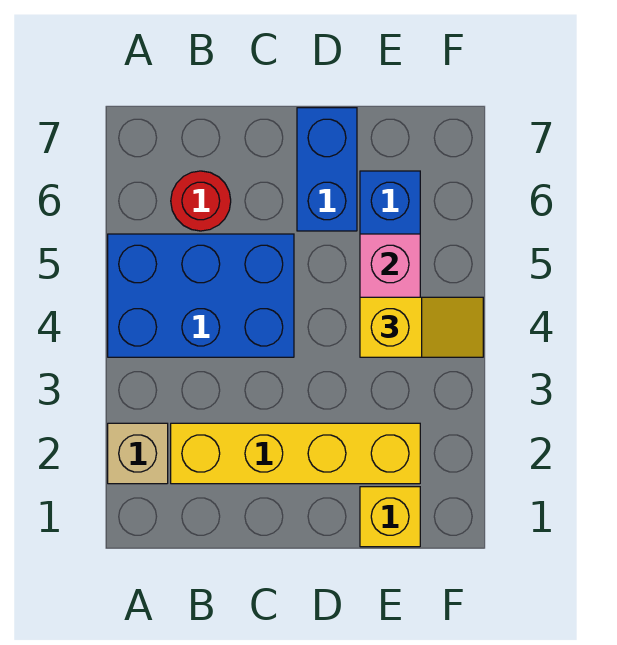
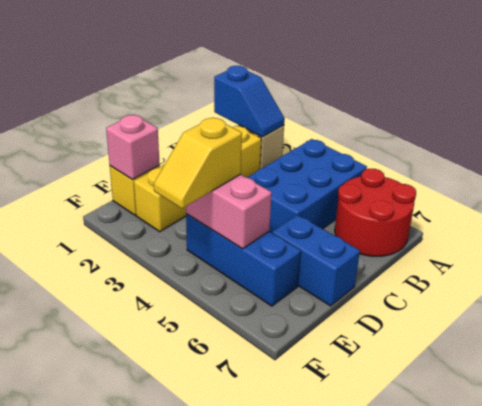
none -> blue slope A1:A2 level 2 top 1
red round brick B6 level 1 -> red round brick A6:B7 level 1
none -> pink brick E1 level 2

